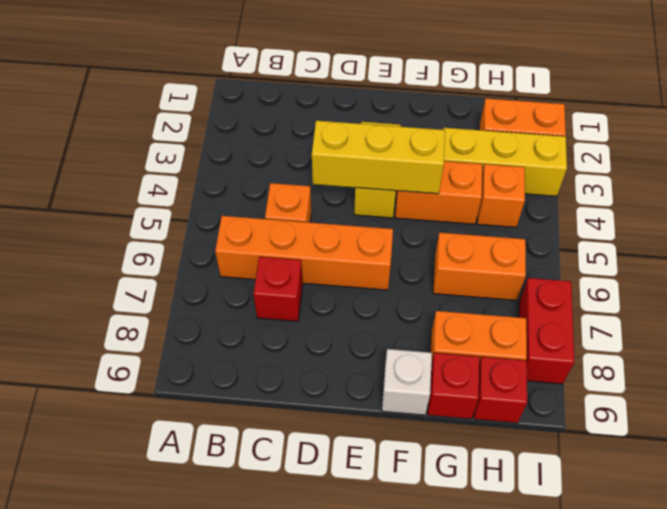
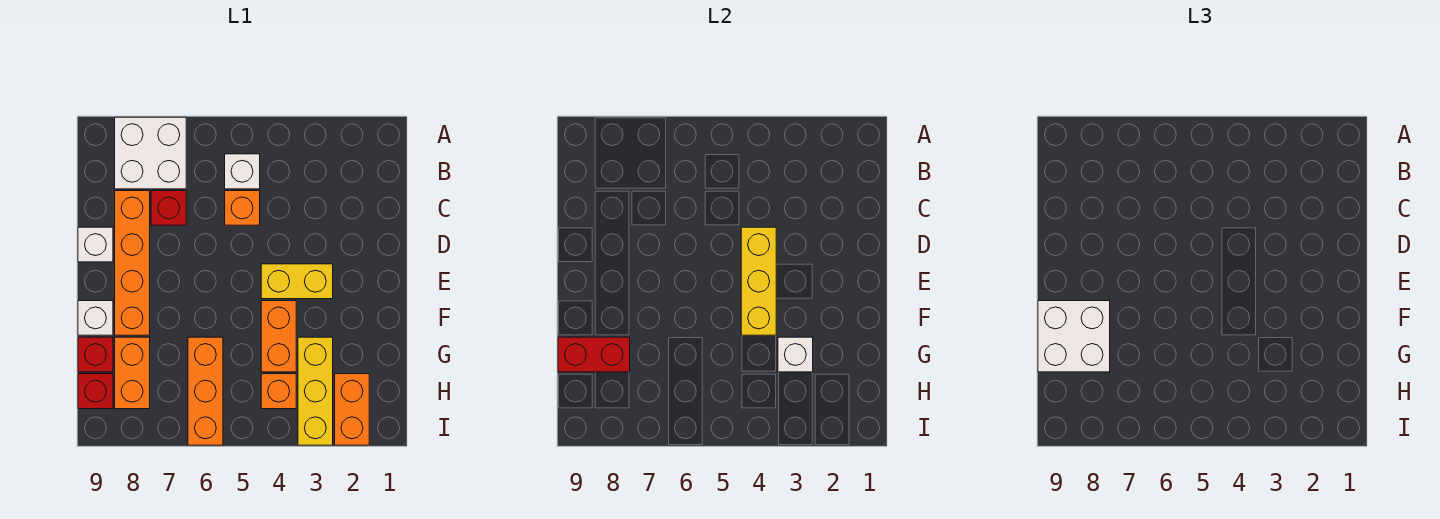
none -> white brick A7:B8 level 1
none -> white brick B5 level 1
orange brick B6:E6 level 1 -> orange brick C8:F8 level 1
none -> white brick D9 level 1
none -> white brick F8:G9 level 3
none -> white brick G3 level 2
orange brick G6:H6 level 1 -> orange brick G6:I6 level 1
red brick I7:I8 level 1 -> red brick G8:G9 level 2

